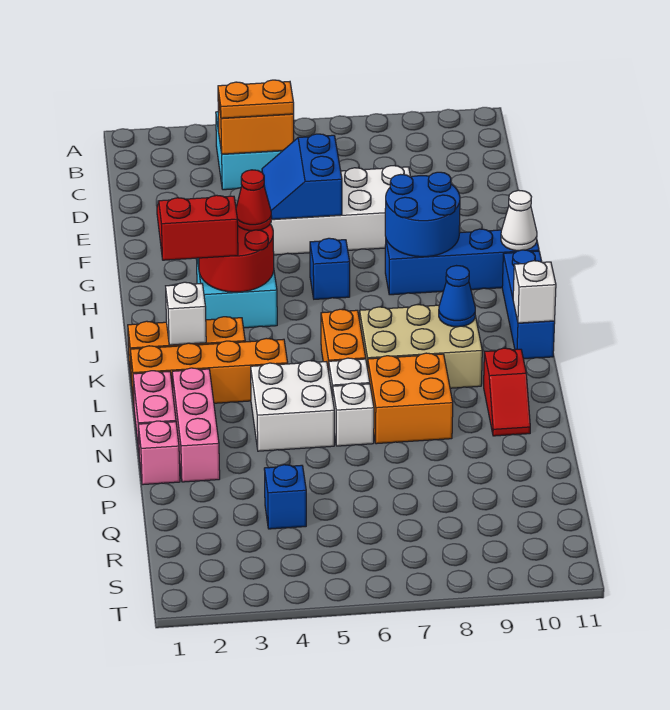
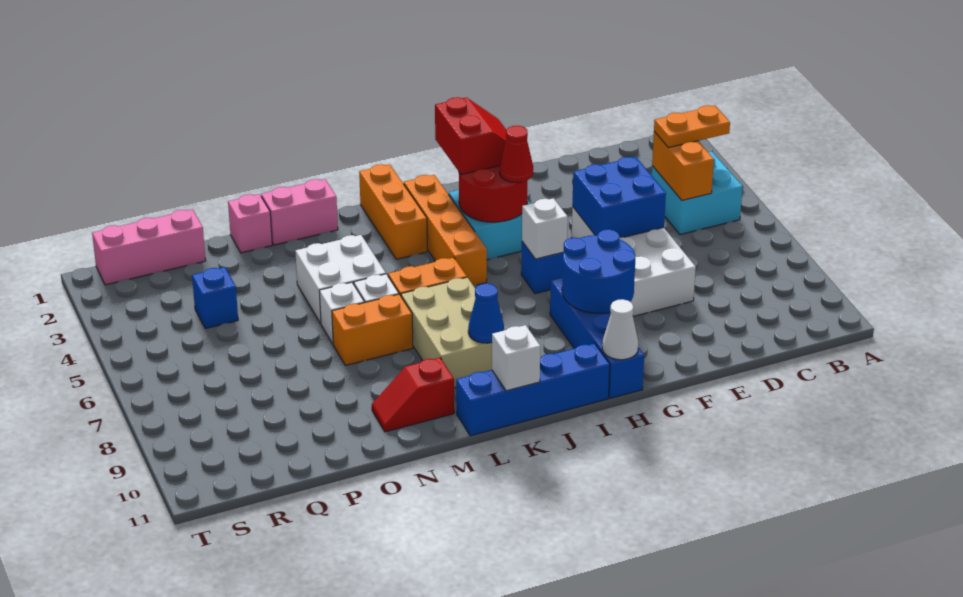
orange plate C4:C5 level 3 -> orange plate B4:C4 level 3
blue slope E5:F6 level 2 top 6 -> blue brick E5:F6 level 2
blue brick I11:K11 level 1 -> blue brick I11:L11 level 1
white brick K2 level 2 -> white brick H6 level 2
orange brick L1:L4 level 1 -> orange brick J2:J5 level 1
pink brick M2:O2 level 1 -> pink brick Q1:S1 level 1
orange brick M7:N8 level 1 -> orange brick M7:N7 level 1

